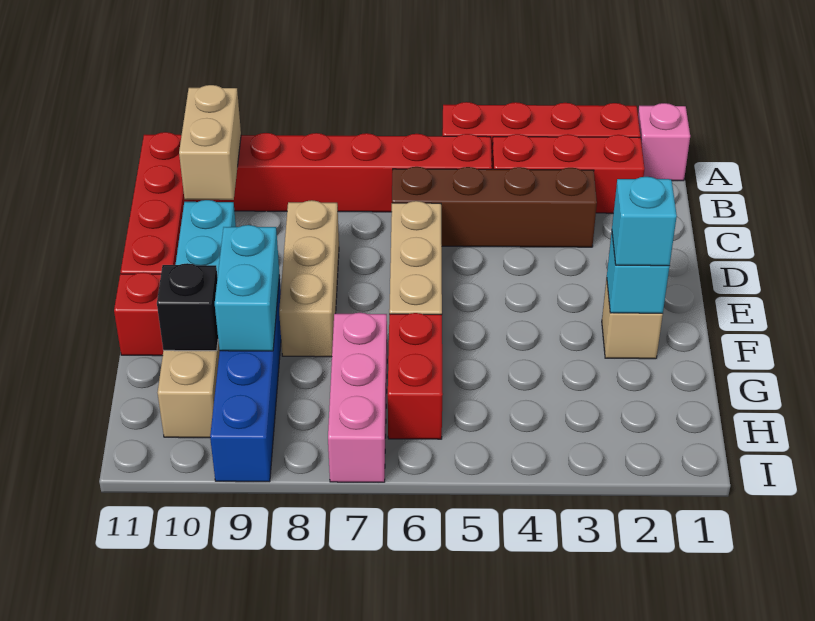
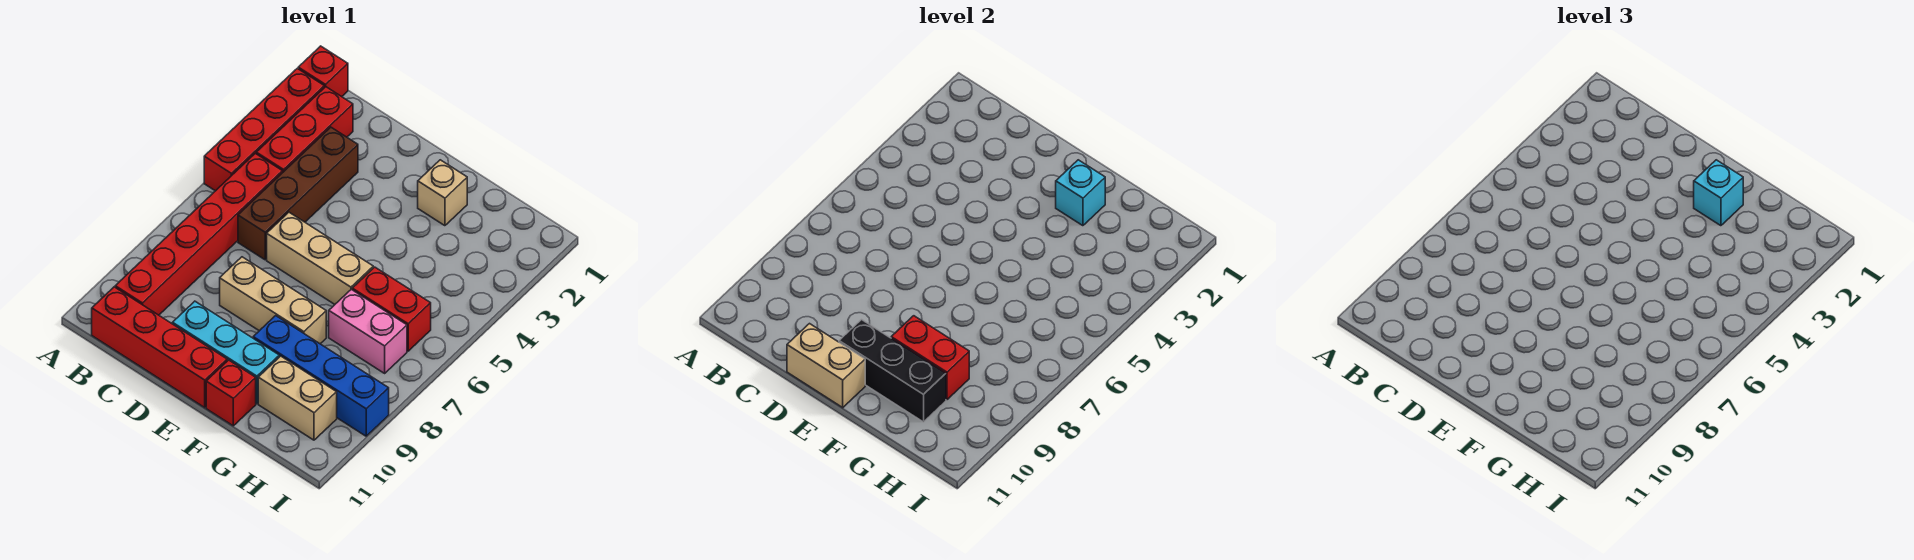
pink brick A1 level 1 -> red brick A1 level 1
tan brick B10:C10 level 2 -> tan brick D11:E11 level 2
cyan brick F9:G9 level 2 -> red brick F9:G9 level 2
pink brick G7:I7 level 1 -> pink brick G7:H7 level 1
black brick G10 level 2 -> black brick E10:G10 level 2

